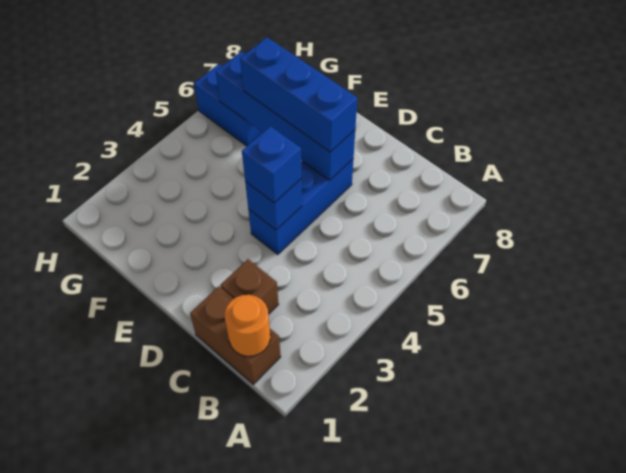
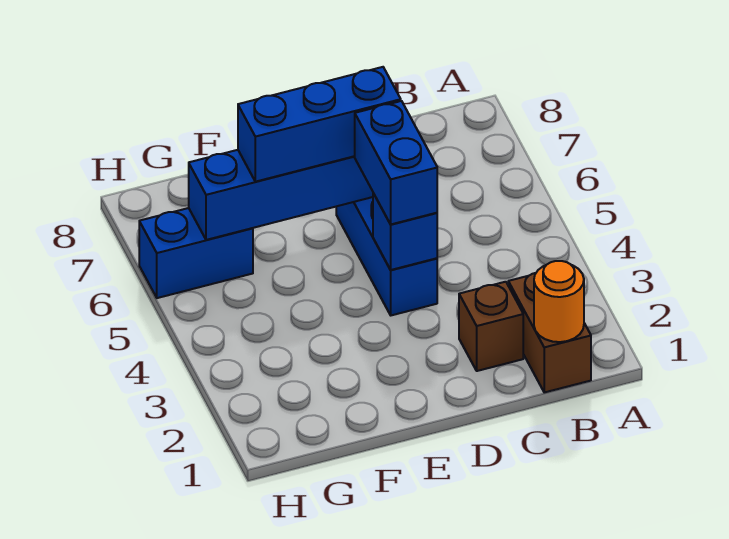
brown brick B1:C1 level 1 -> brown brick B1:B2 level 1
blue brick D4 level 3 -> blue brick D4:D5 level 3

